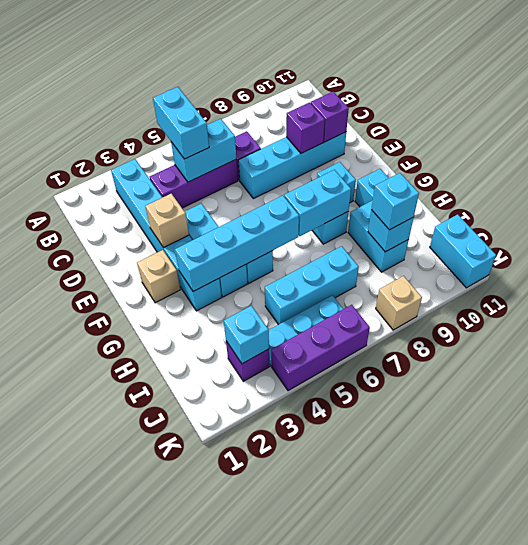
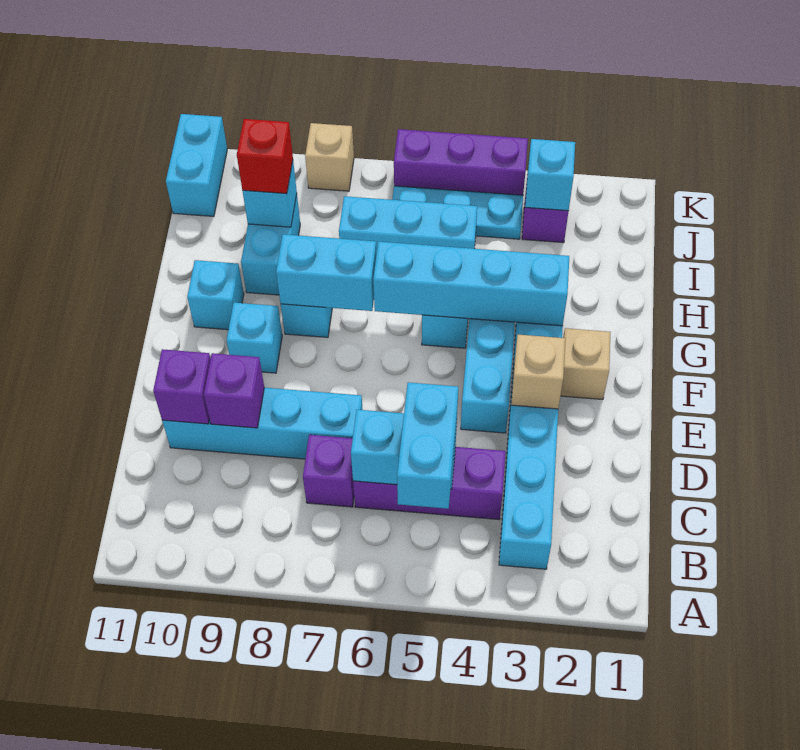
cyan brick I9 level 3 -> red brick I9 level 3

